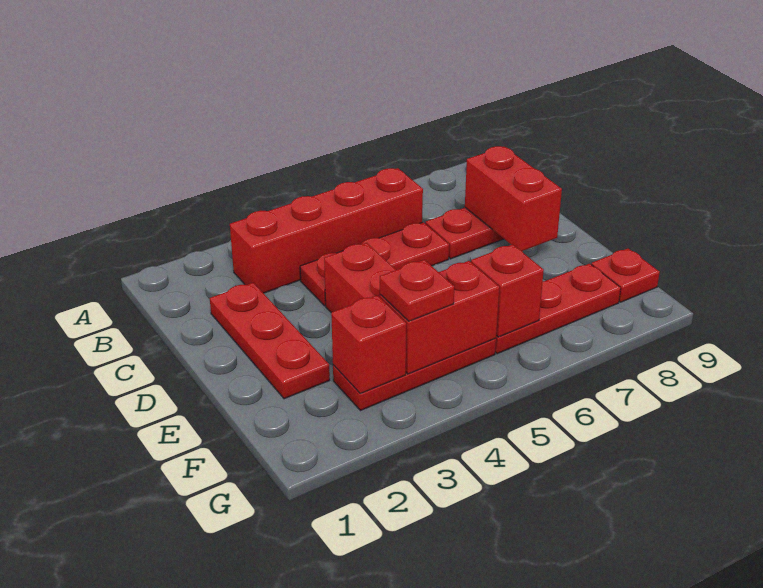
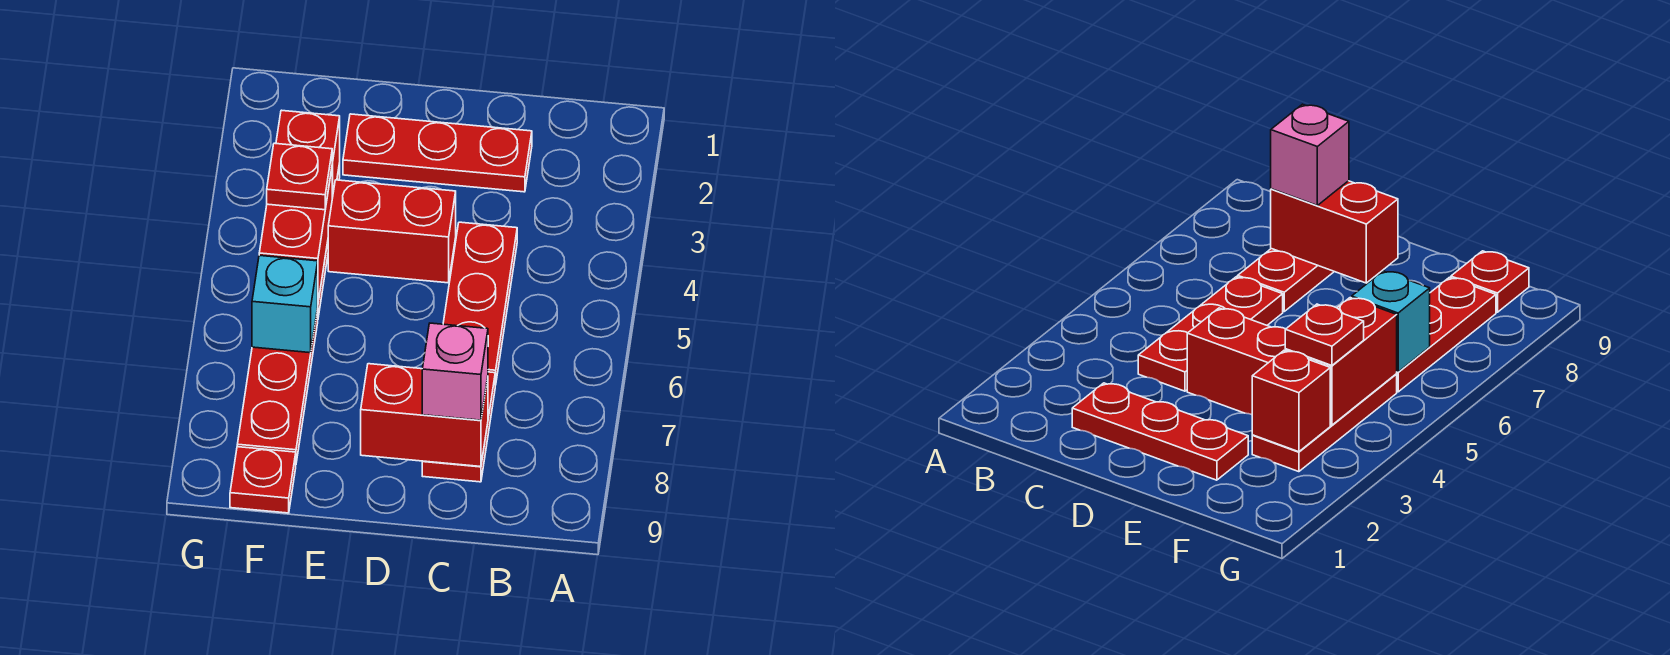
red brick B3:B6 level 1 -> none
none -> pink brick C8 level 3
red brick F6 level 2 -> cyan brick F6 level 2

